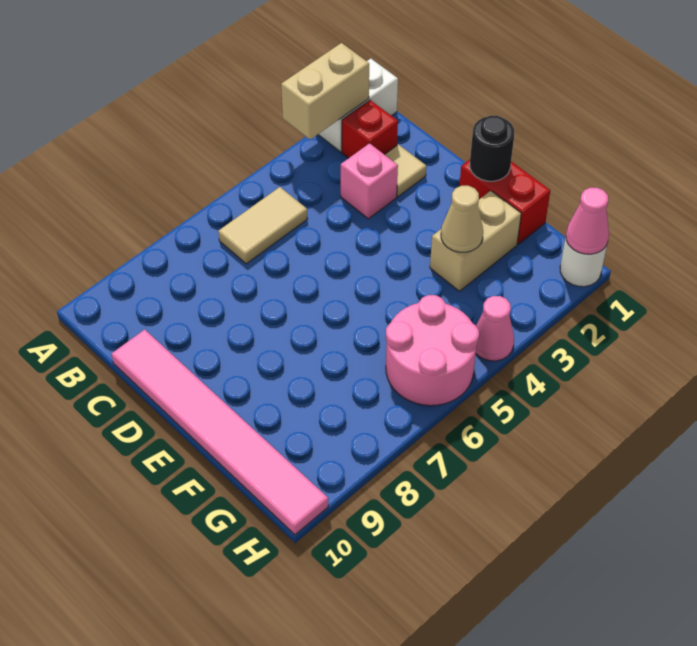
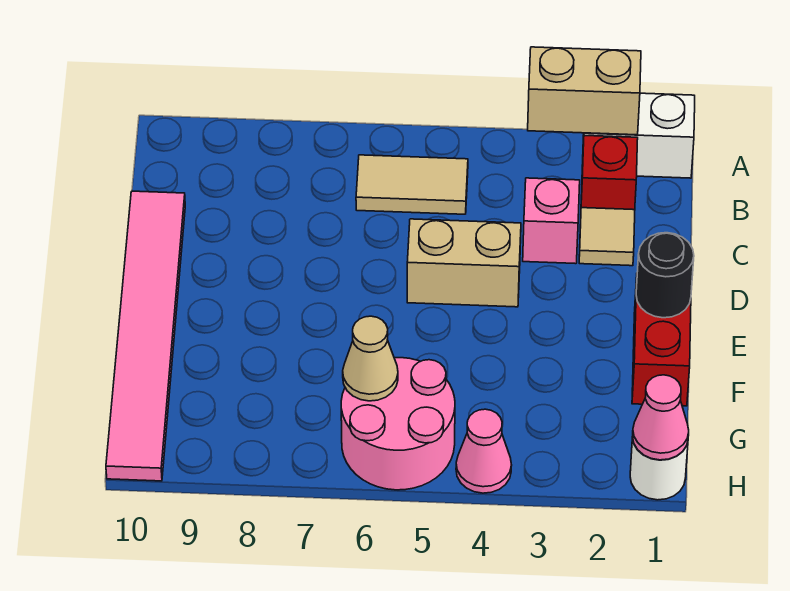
tan brick F2:F3 level 1 -> tan brick D4:D5 level 1
tan cone F3 level 2 -> tan cone G6 level 2

